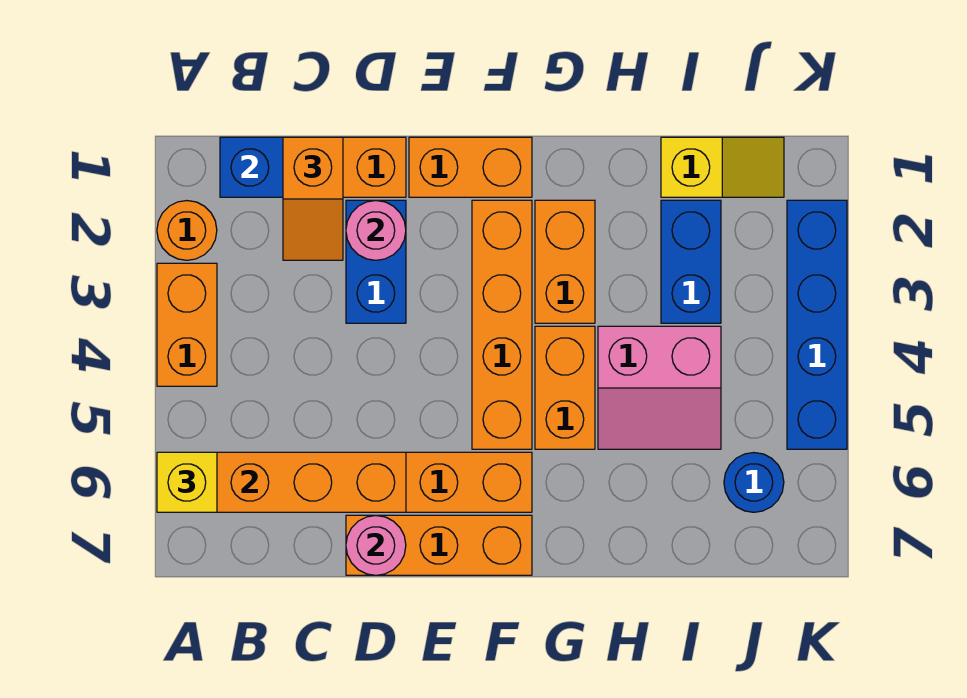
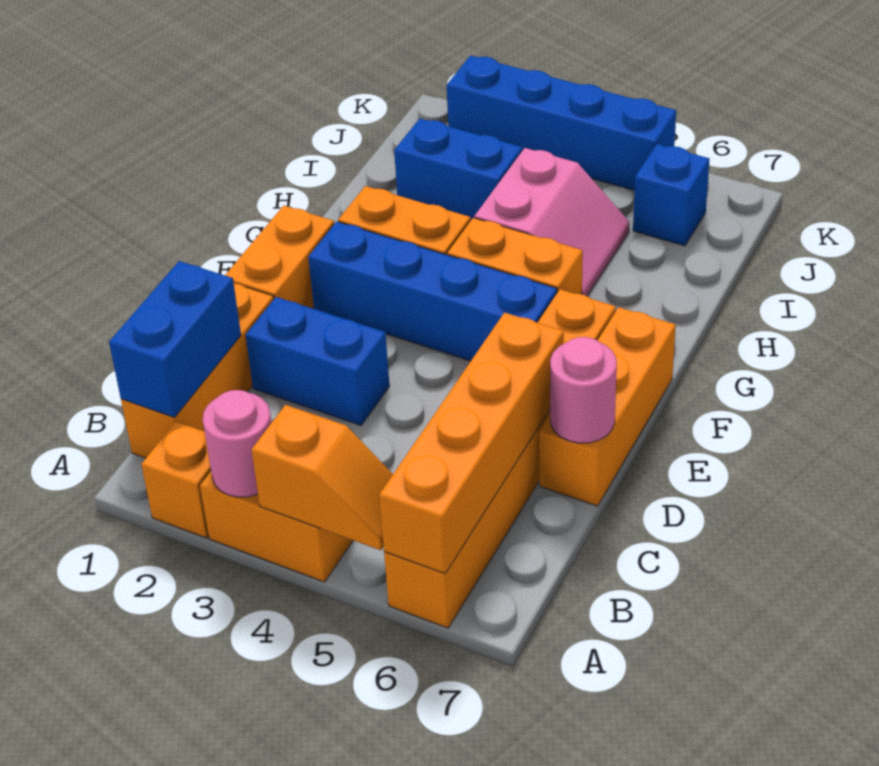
orange round brick A2 level 1 -> orange brick A2 level 1
yellow brick A6 level 3 -> none
orange slope C1:C2 level 3 top 1 -> orange slope A4:A5 level 2 top 4
pink round brick D2 level 2 -> pink round brick A3 level 2
orange brick F2:F5 level 1 -> blue brick F2:F5 level 1
yellow slope I1:J1 level 1 top I -> none
blue round brick J6 level 1 -> blue brick J6 level 1

